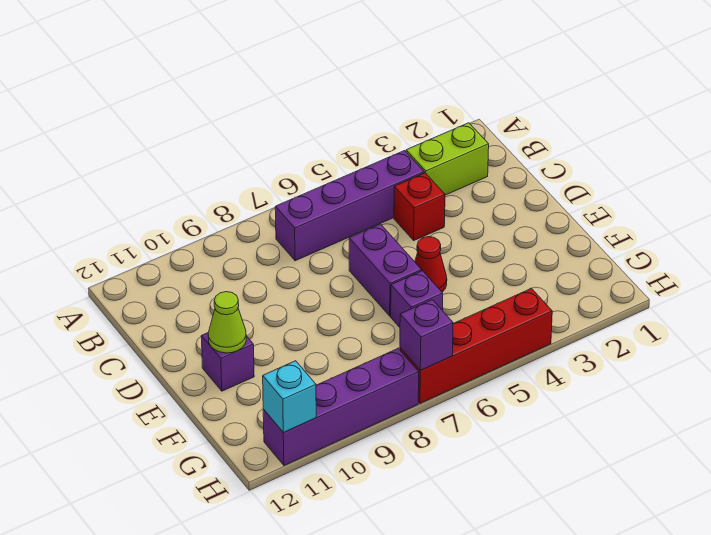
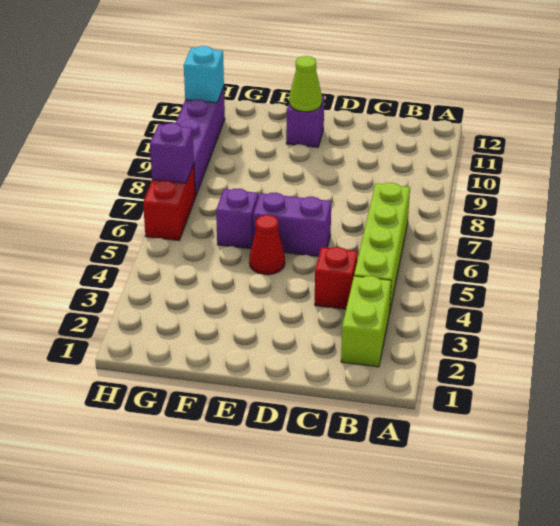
purple brick B4:B7 level 1 -> lime brick B4:B7 level 1
red brick H4:H7 level 1 -> red brick H6:H7 level 1

